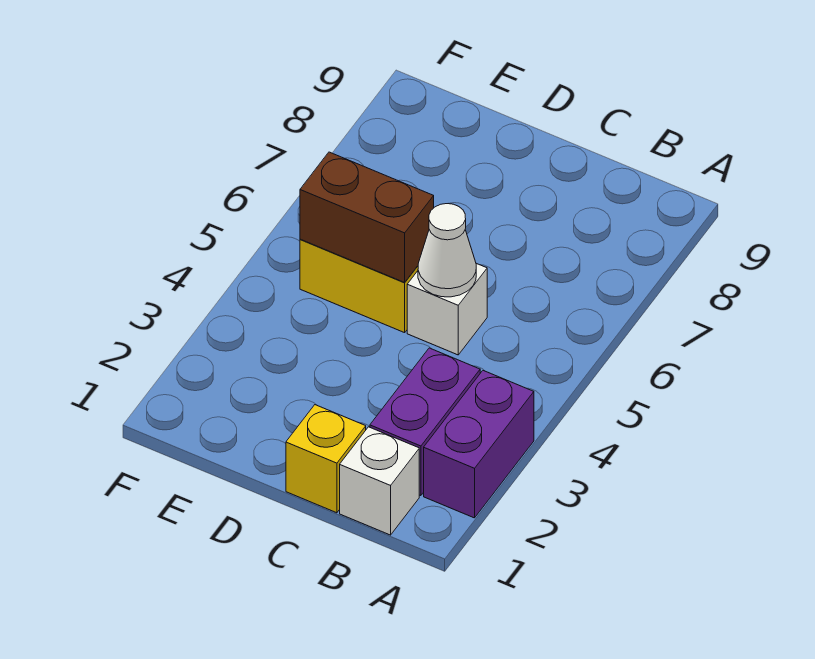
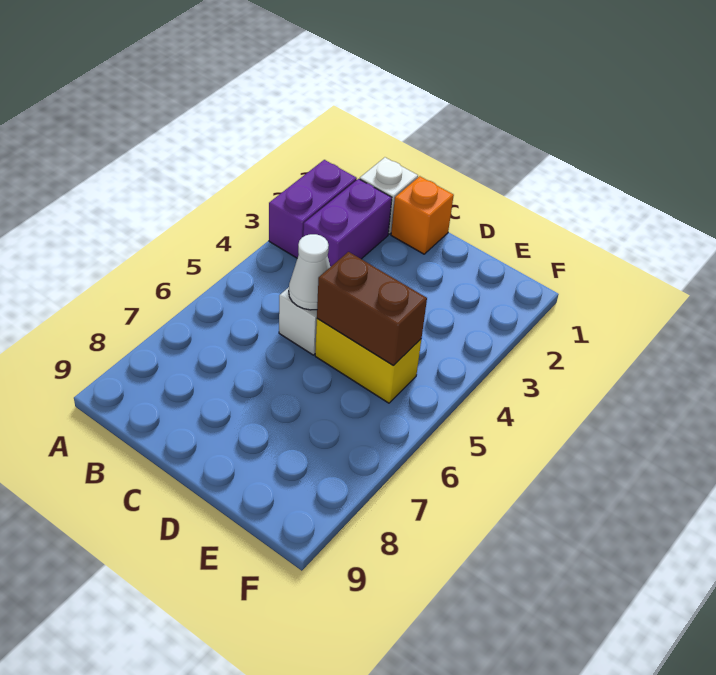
yellow brick C1 level 1 -> orange brick C1 level 1

